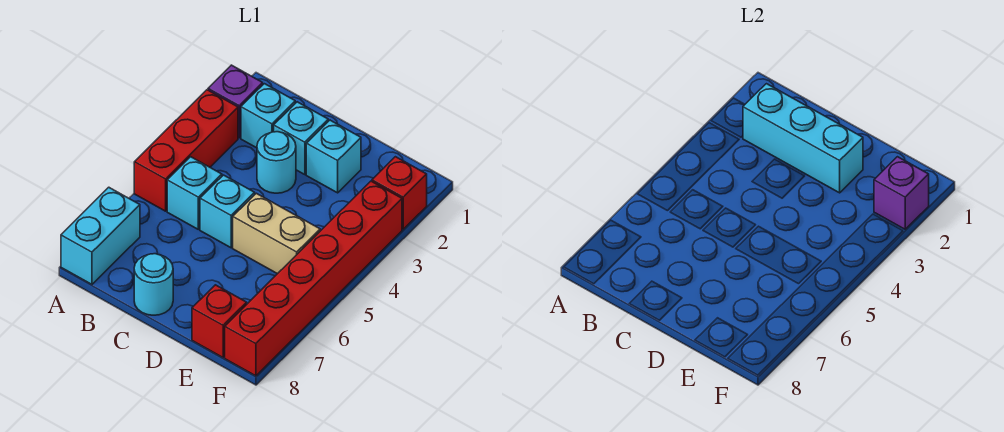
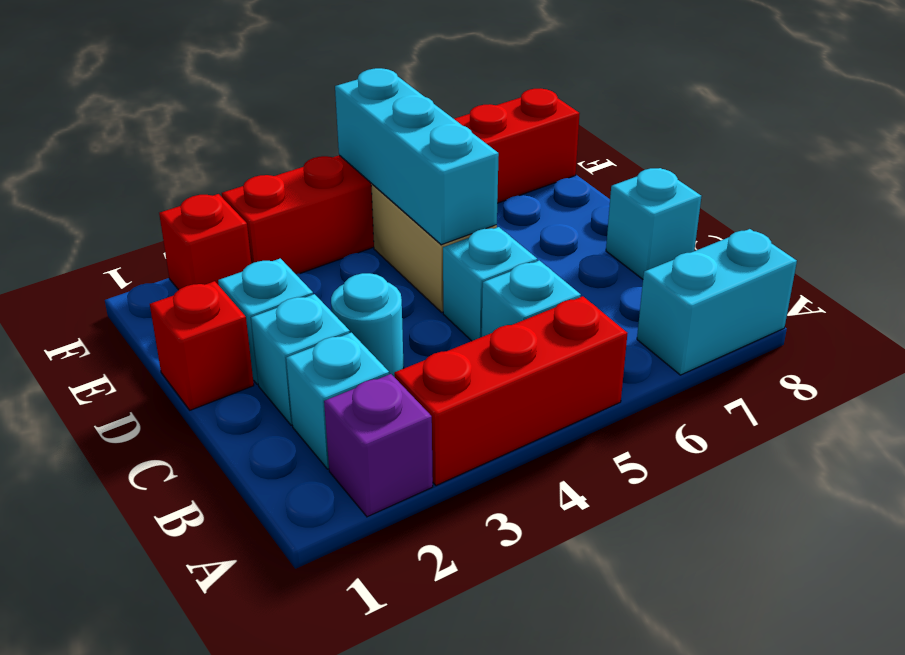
cyan brick B2:D2 level 2 -> cyan brick D5:F5 level 2
cyan round brick C8 level 1 -> cyan brick C8 level 1
red brick E8 level 1 -> red brick D1 level 1
purple brick F2 level 2 -> none

